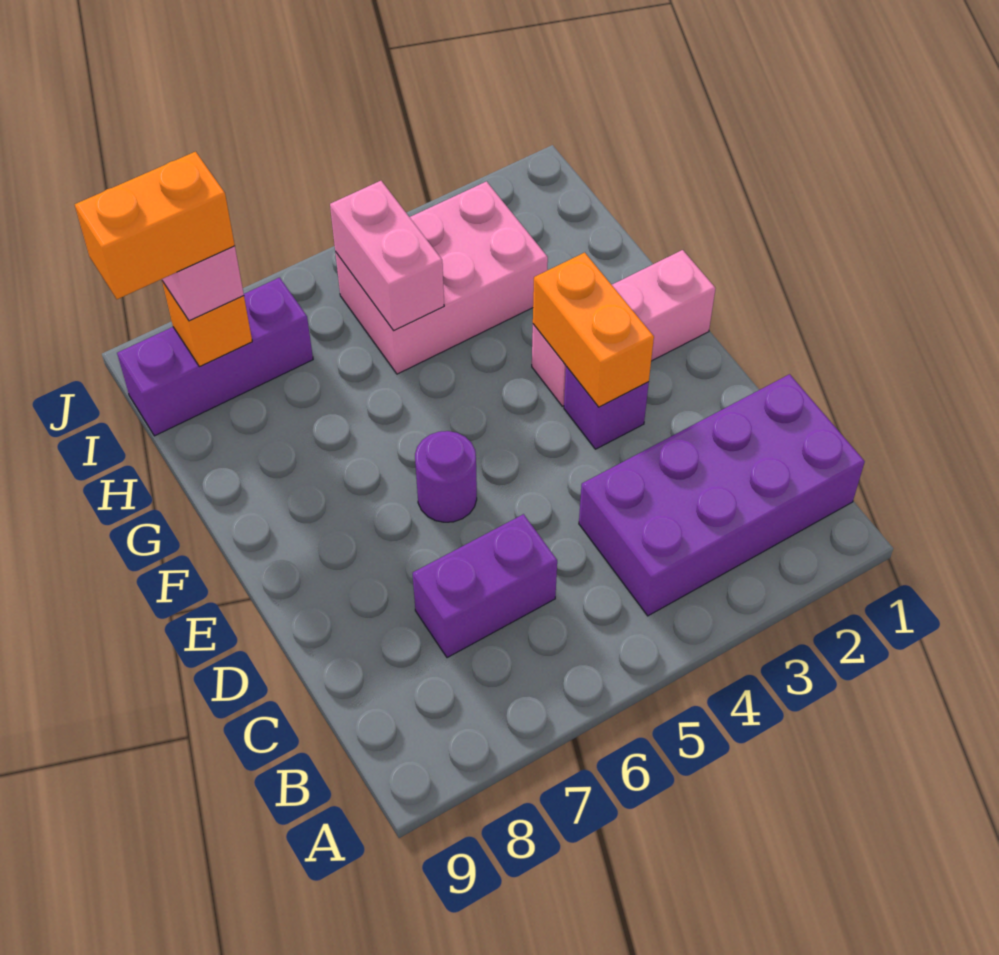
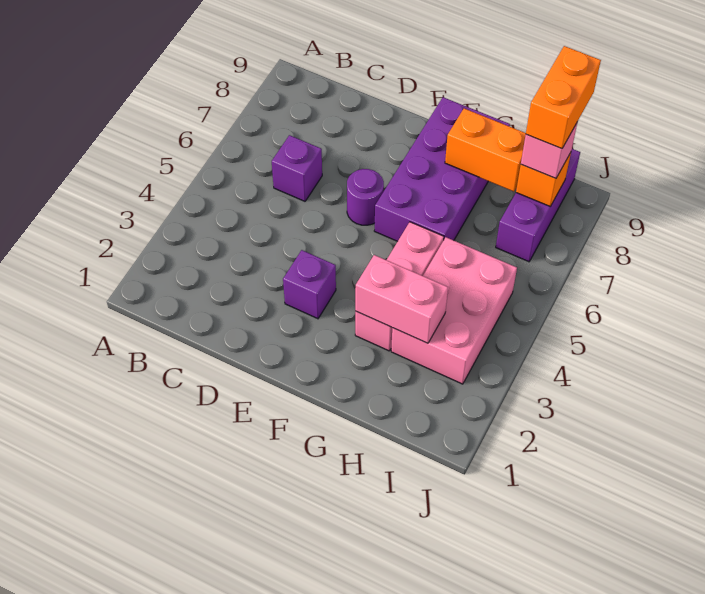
purple brick B1:C4 level 1 -> purple brick F6:G9 level 1
purple brick C6:C7 level 1 -> purple brick C6 level 1
orange brick E3:F3 level 2 -> orange brick G8:H8 level 2
pink brick F1:F3 level 1 -> pink brick G3:G5 level 1
pink brick H5:I5 level 2 -> pink brick G3:H3 level 2

